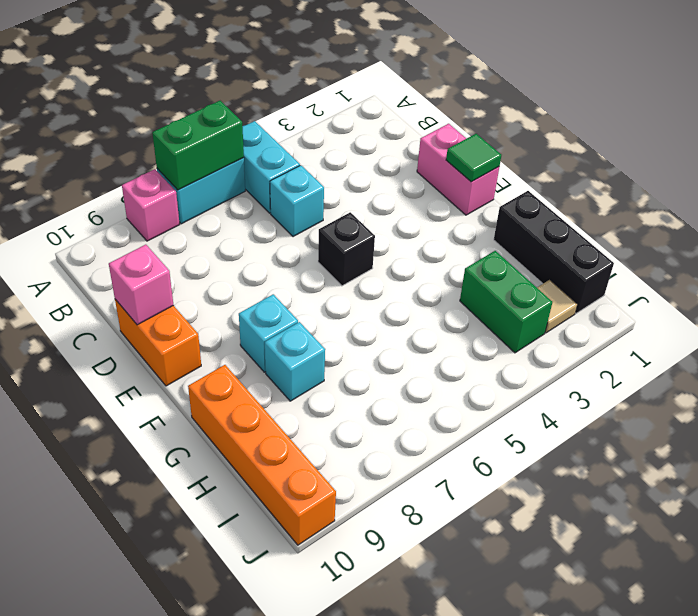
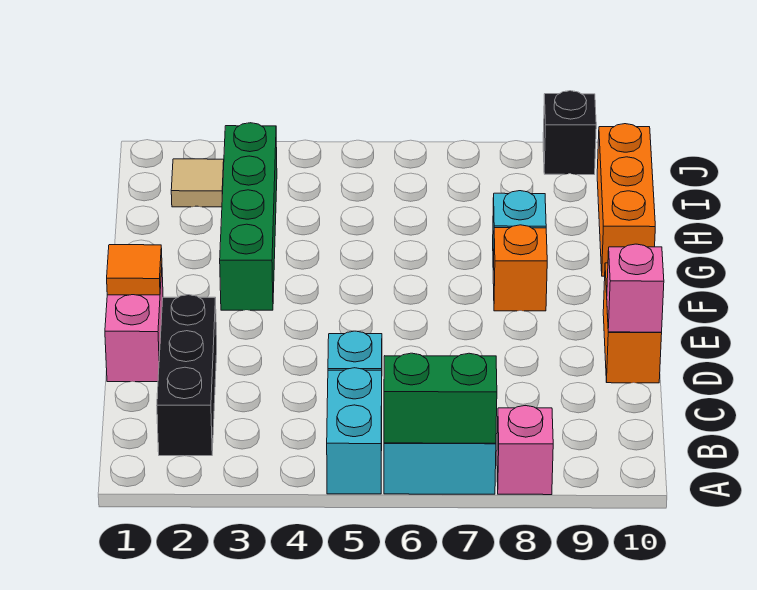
green tile E1 level 2 -> orange tile E1 level 2
black brick E5 level 1 -> black brick J9 level 1
cyan brick F8 level 1 -> orange brick F8 level 1
black brick G1:I1 level 1 -> black brick B2:D2 level 1
orange brick G10:J10 level 1 -> orange brick G10:I10 level 1
green brick H3:I3 level 1 -> green brick F3:I3 level 1

